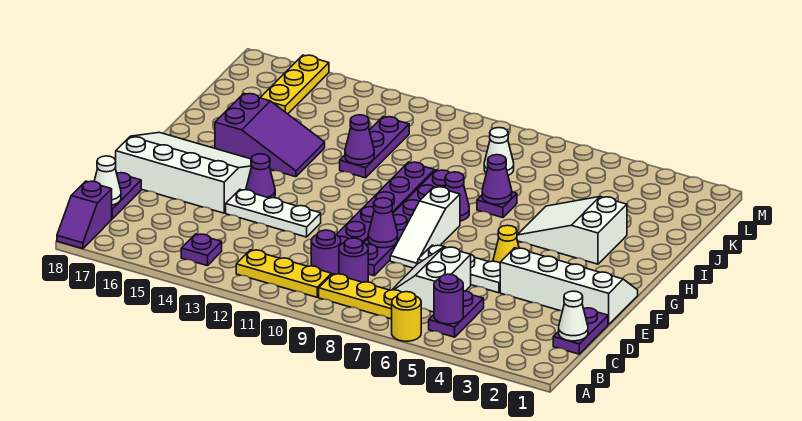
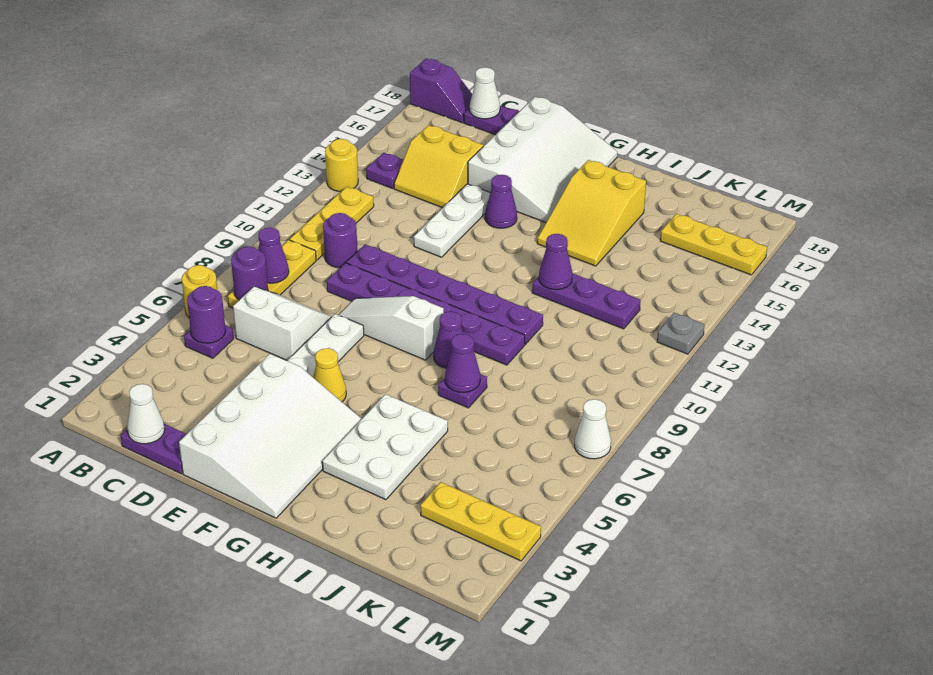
none -> yellow round brick A13 level 1
purple slope A18:B18 level 1 top B -> purple slope A18:B18 level 1 top A
purple plate B5:C5 level 1 -> purple plate B5 level 1
purple round brick C9 level 1 -> purple round brick B7 level 2
none -> yellow slope C14:D15 level 1 top 15
white slope E1:F4 level 1 top E -> white slope E1:G4 level 1 top E
purple cone E9 level 2 -> purple cone B8 level 2
white slope H3:I5 level 1 top 3 -> white plate H3:I5 level 1
purple slope H14:I16 level 1 top 16 -> yellow slope H14:I16 level 1 top 16
none -> yellow plate K3:M3 level 1
white cone K8 level 1 -> white cone M7 level 1
none -> grey plate M12 level 1

